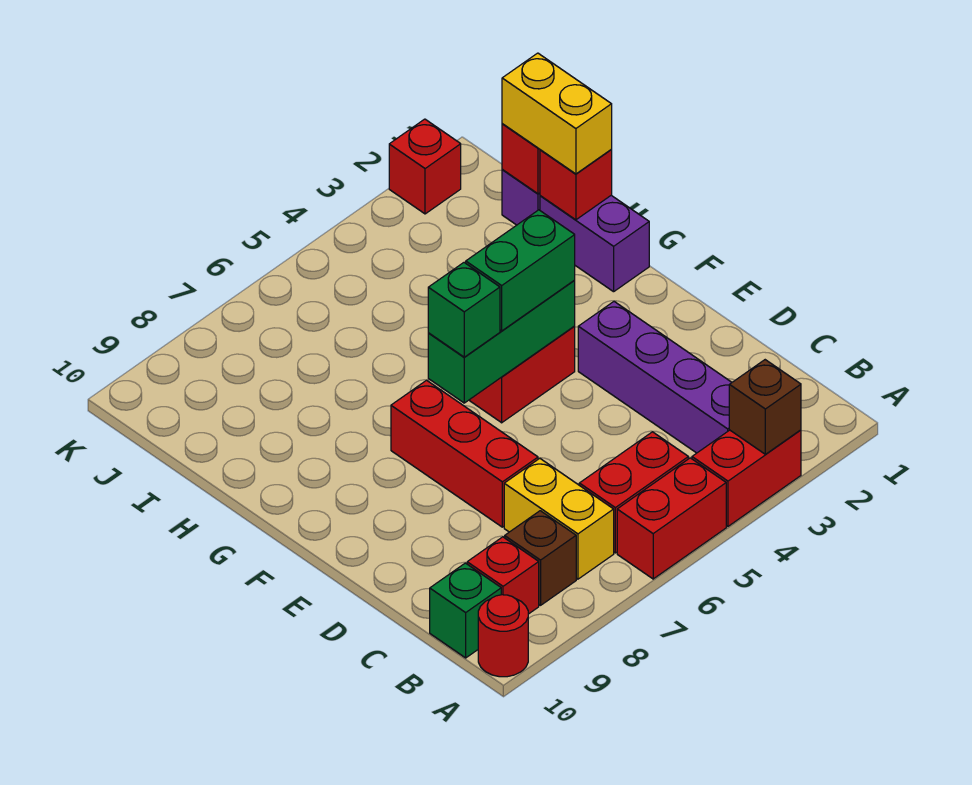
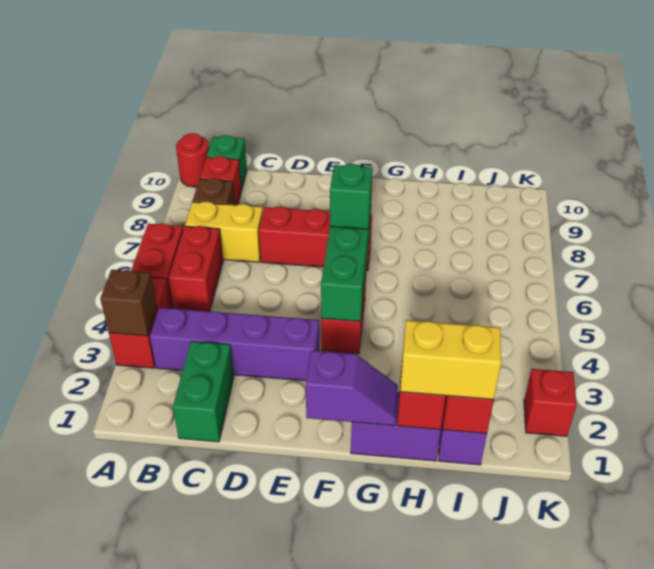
none -> purple slope F1:G1 level 2 top F
green brick F4:F5 level 3 -> green brick C1:C2 level 1

